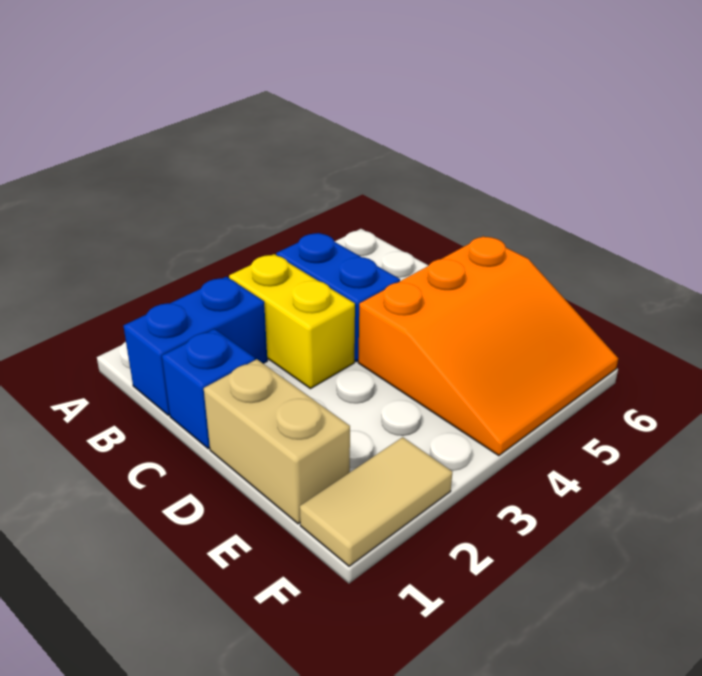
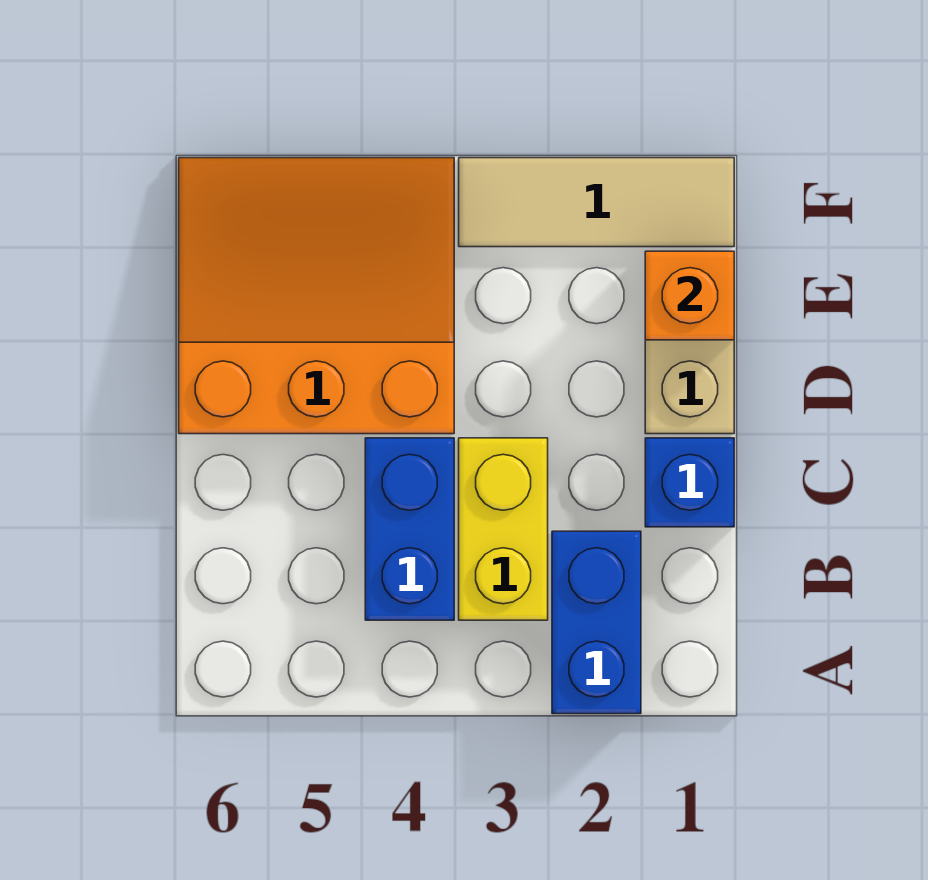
blue brick B1:B2 level 1 -> blue brick A2:B2 level 1
none -> orange brick E1 level 2
tan tile F1:F2 level 1 -> tan tile F1:F3 level 1

